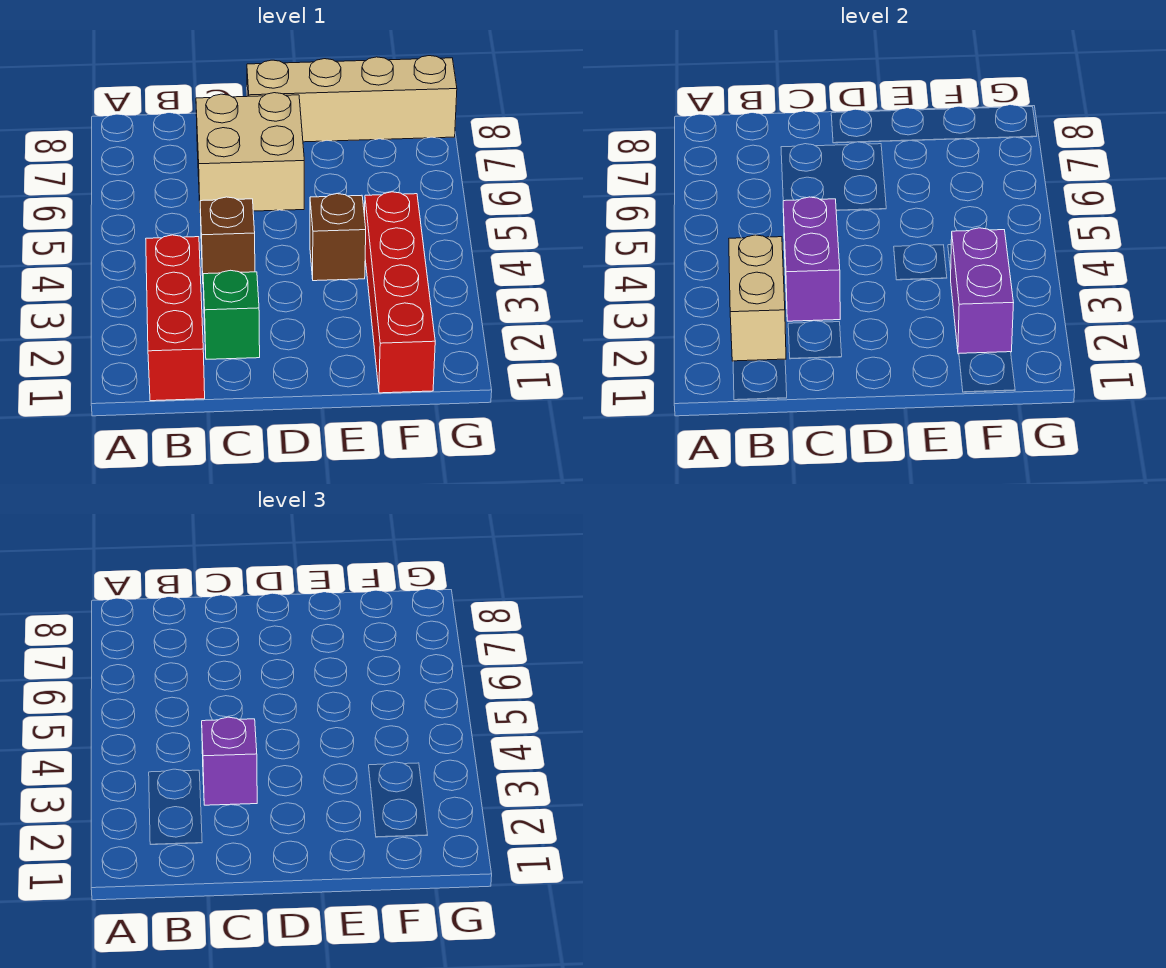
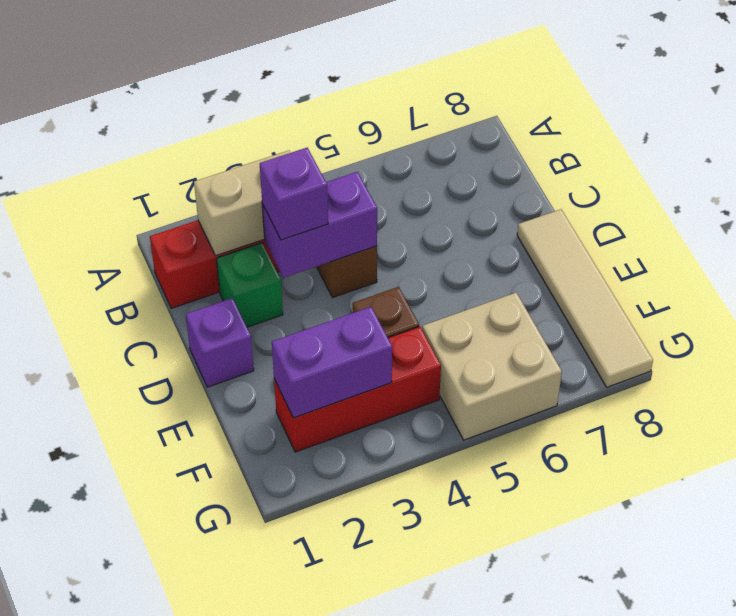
tan brick C6:D7 level 1 -> tan brick F5:G6 level 1
none -> purple brick D1 level 1
tan brick D8:G8 level 1 -> tan tile D8:G8 level 1
red brick F1:F4 level 1 -> red brick F2:F4 level 1

